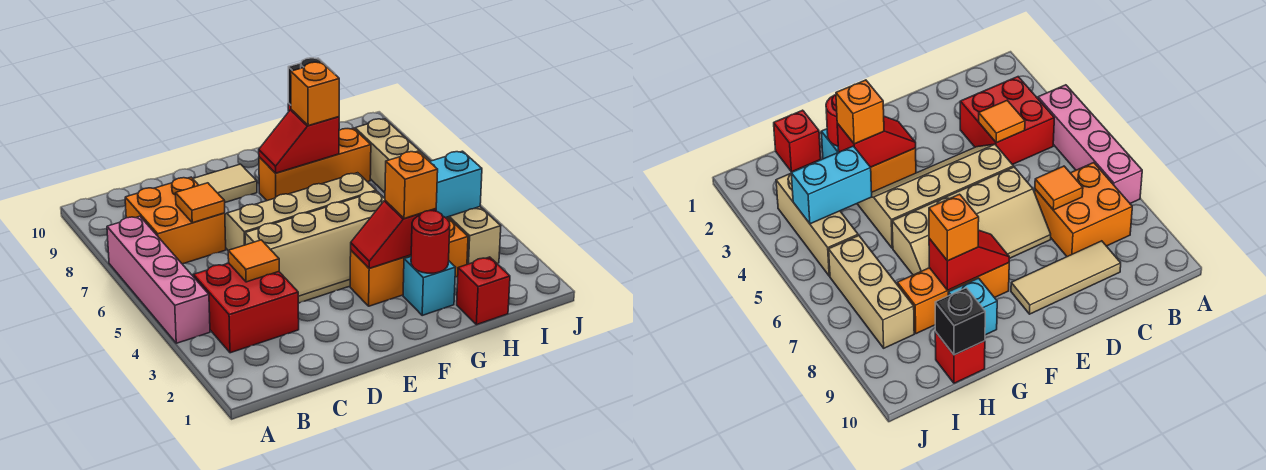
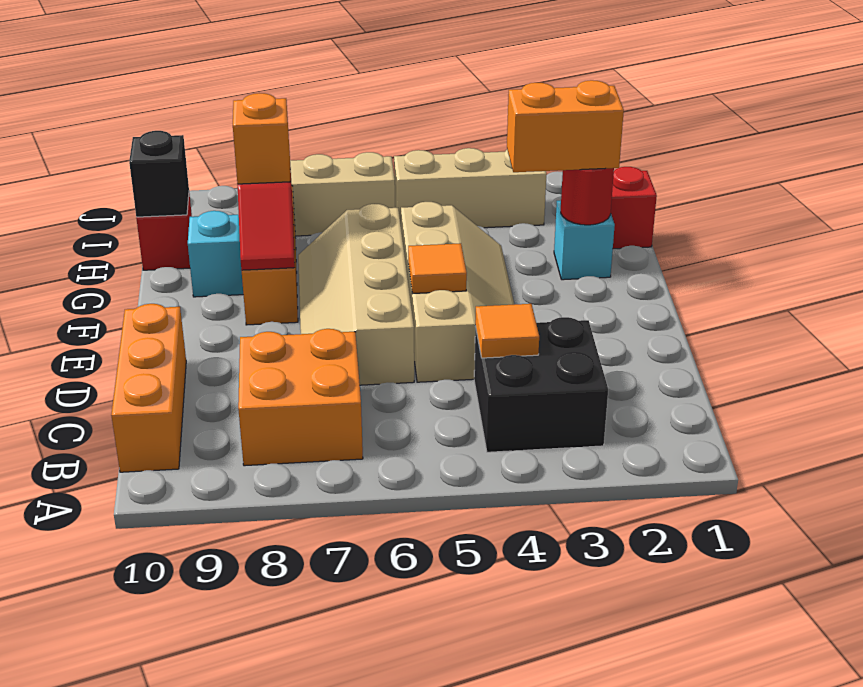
pink brick A4:A7 level 1 -> none
red brick B3:C4 level 1 -> black brick B3:C4 level 1
orange tile C7 level 2 -> orange tile E5 level 2
tan tile C9:E9 level 1 -> none
orange brick F3:H3 level 1 -> orange brick B10:D10 level 1
red slope F3:G3 level 2 top G -> none
orange brick G3 level 3 -> orange brick G2:G3 level 3
cyan brick H4:I4 level 2 -> none

